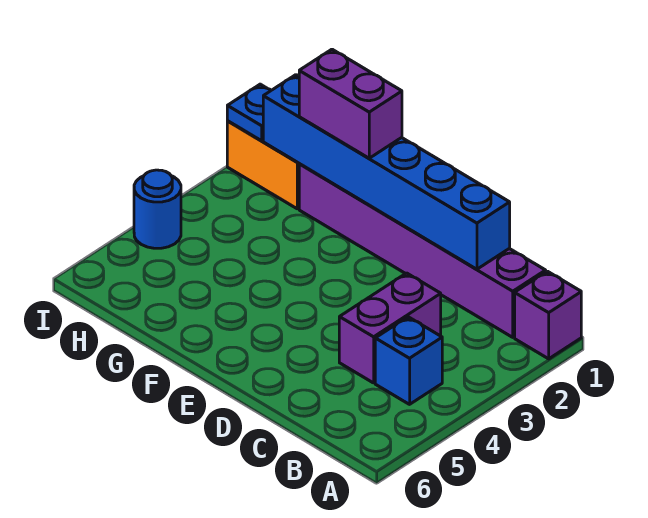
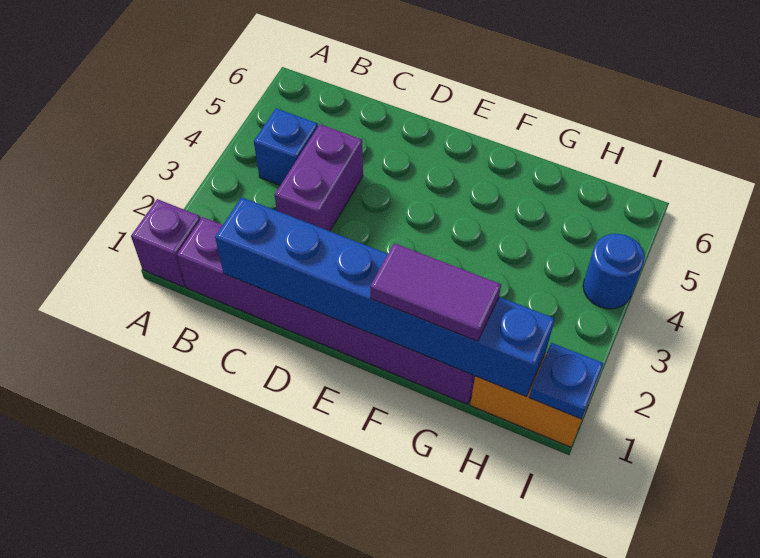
purple brick F1:G1 level 3 -> purple tile F1:G1 level 3

